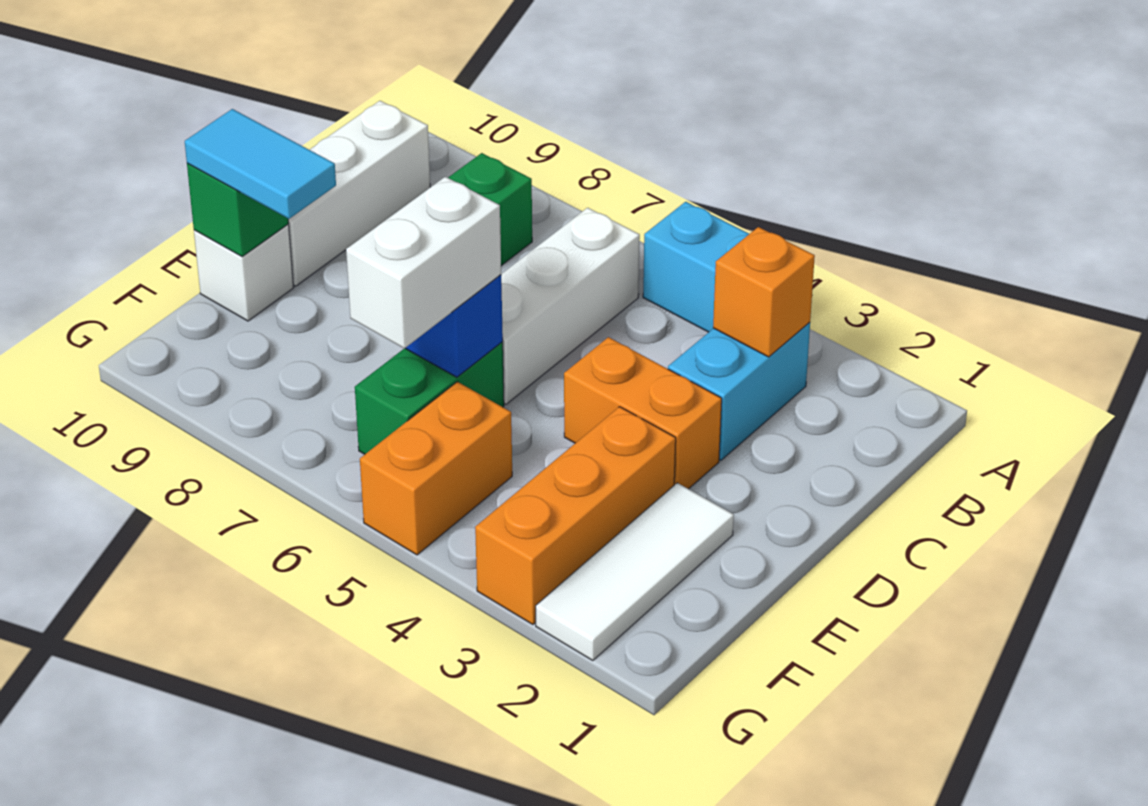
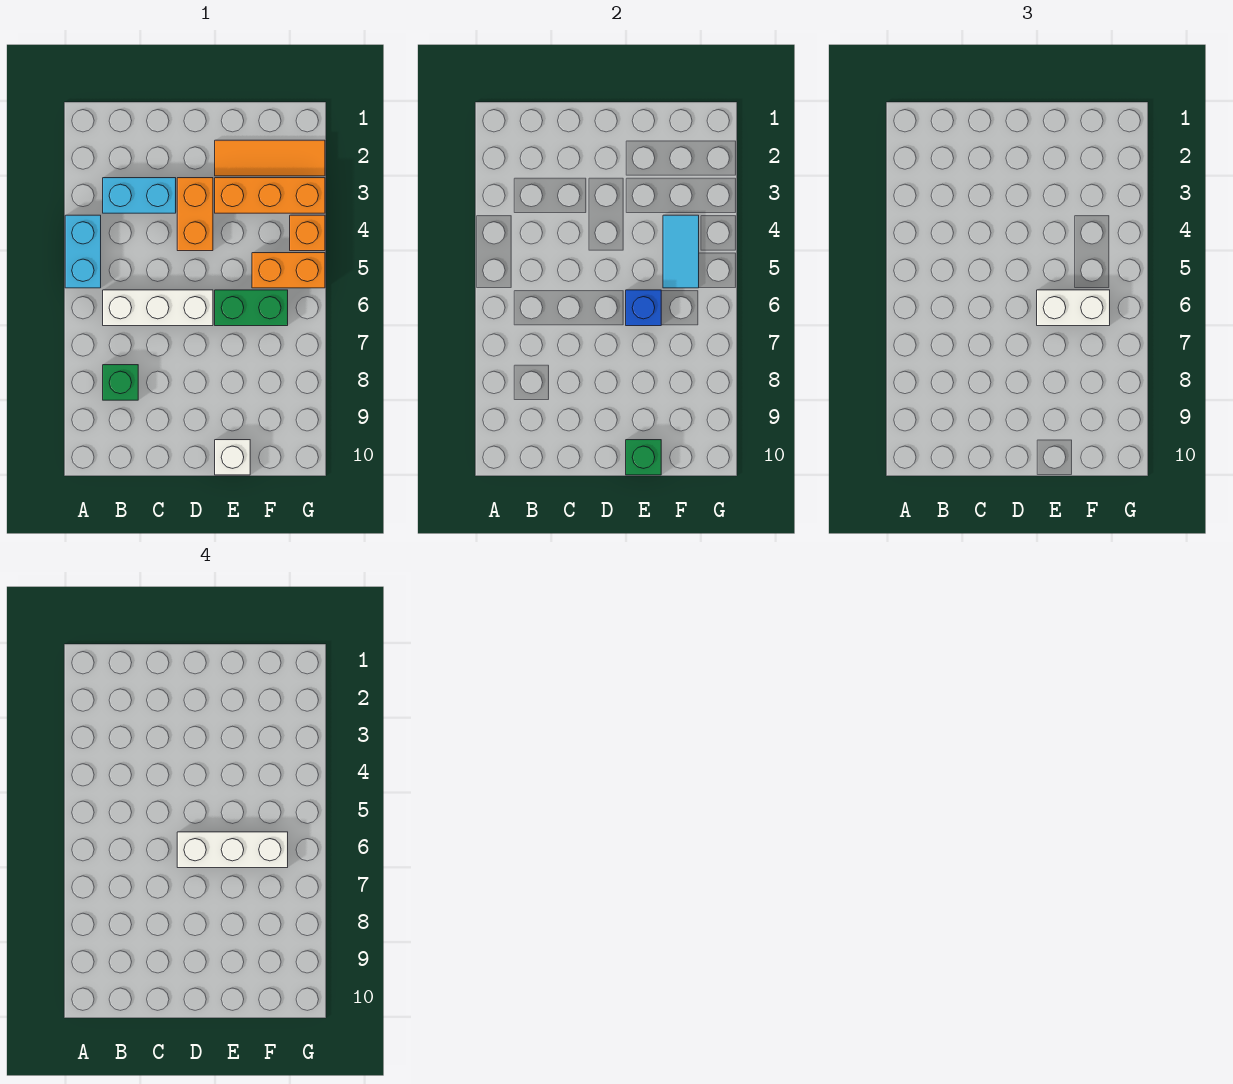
orange brick B3 level 2 -> orange brick G4 level 1
white brick B10:D10 level 1 -> white brick D6:F6 level 4
white tile E2:G2 level 1 -> orange tile E2:G2 level 1
cyan tile E9:E10 level 3 -> cyan tile F4:F5 level 2

